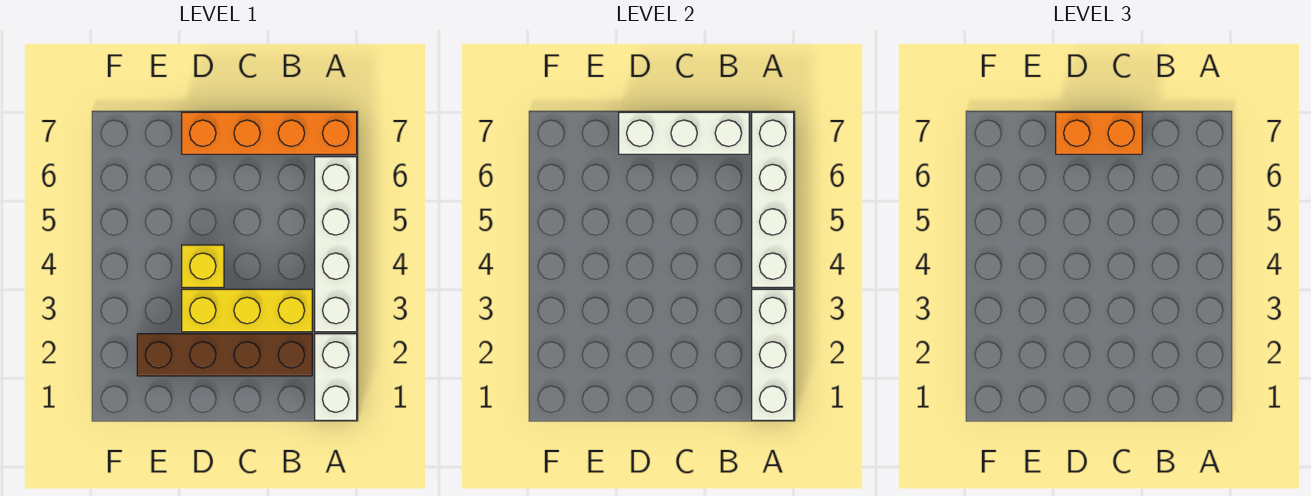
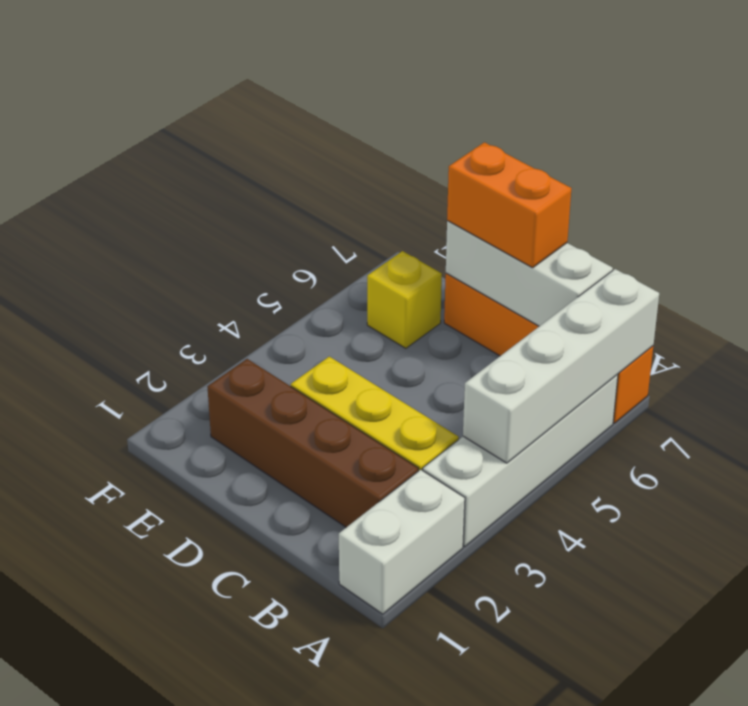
white brick A1:A3 level 2 -> none
yellow brick D4 level 1 -> yellow brick E6 level 1

